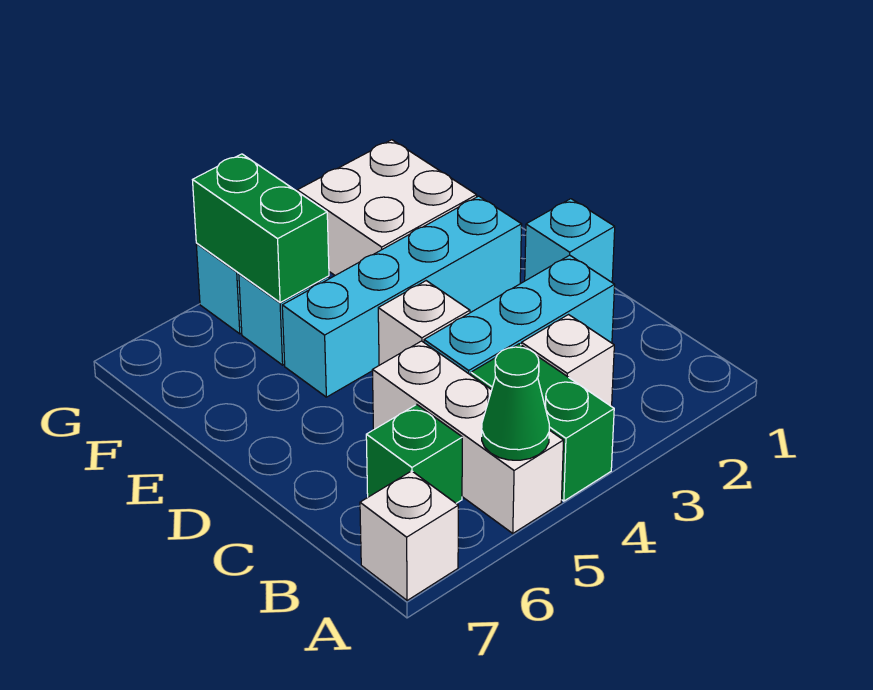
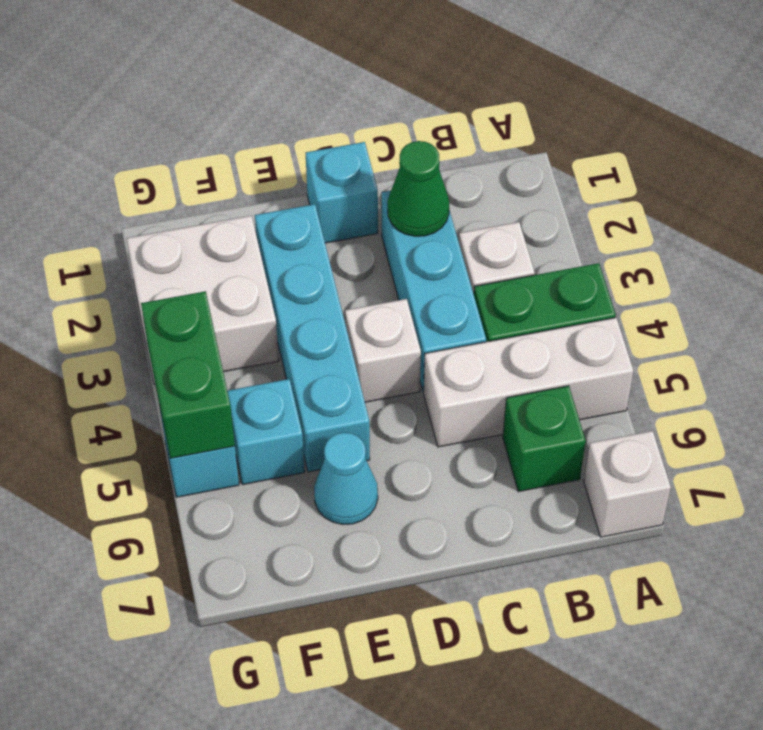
green cone A5 level 2 -> green cone C2 level 2
none -> cyan cone E6 level 1
green brick F5:G5 level 2 -> green brick G4:G5 level 2

